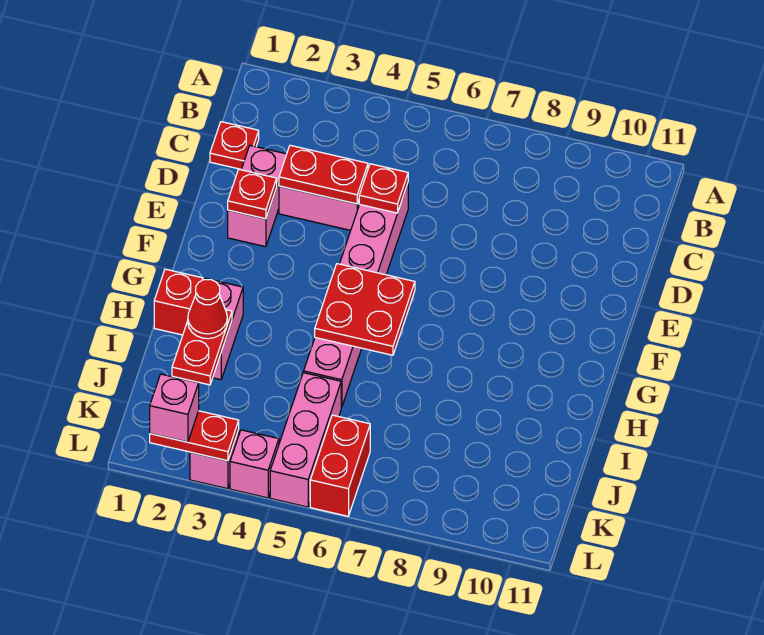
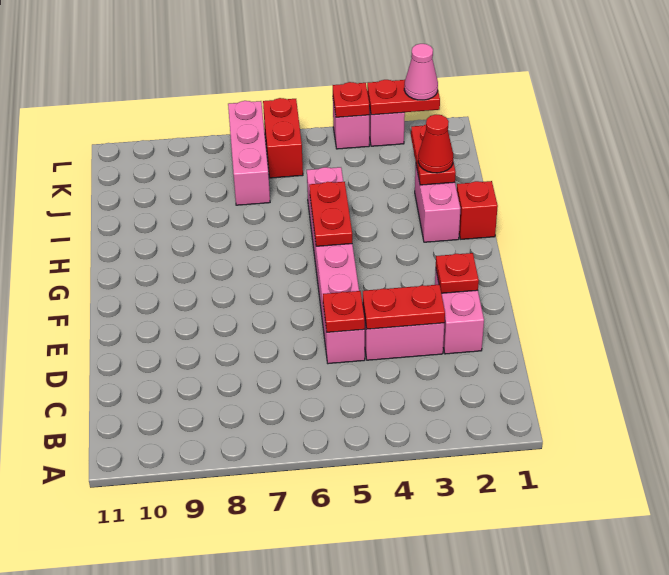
red plate C1 level 1 -> red plate L4 level 2
red plate G5:H6 level 2 -> red plate G5:H5 level 2
pink brick J5:L5 level 1 -> pink brick J7:L7 level 1
pink brick L2 level 3 -> pink cone L2 level 3

